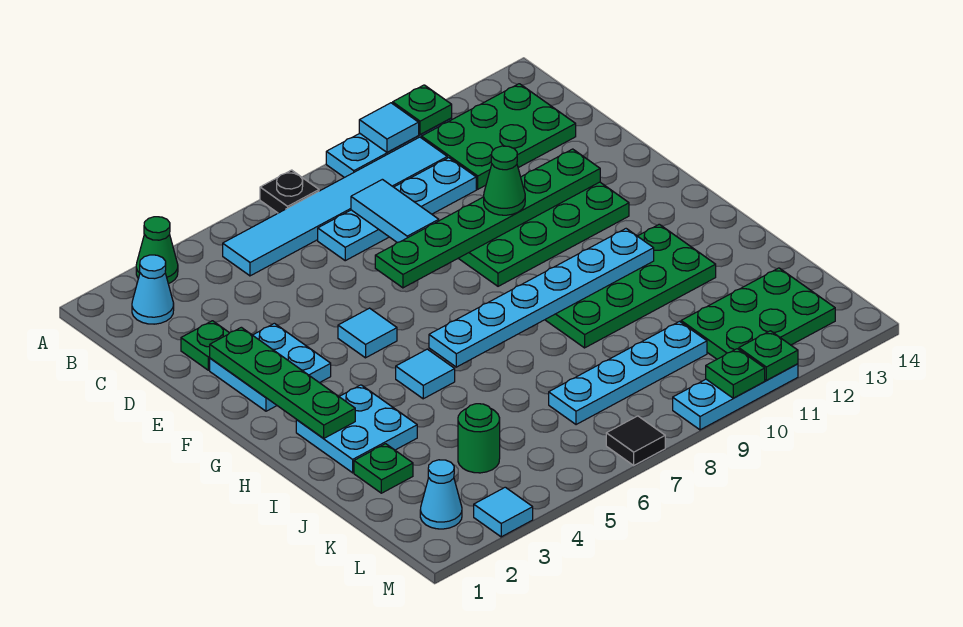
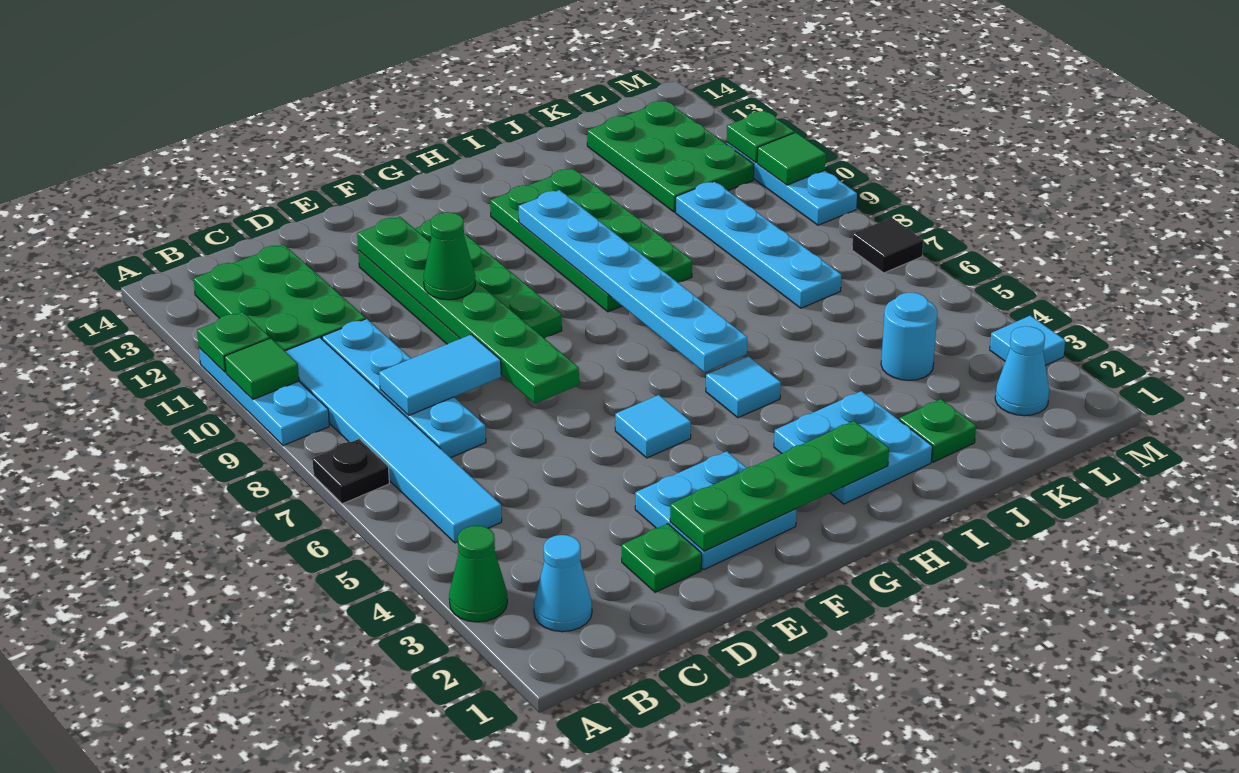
cyan tile A10 level 2 -> green tile A10 level 2
green round brick K4 level 1 -> cyan round brick K4 level 1
green plate M10 level 2 -> green tile M10 level 2

